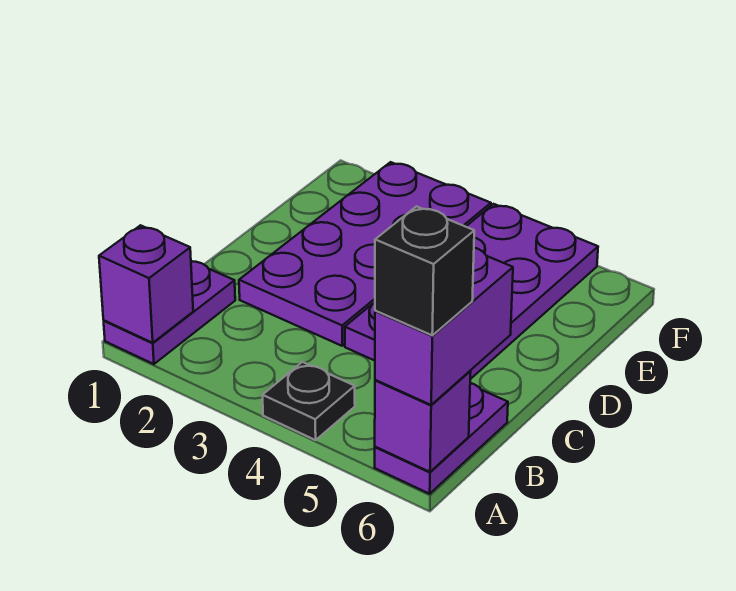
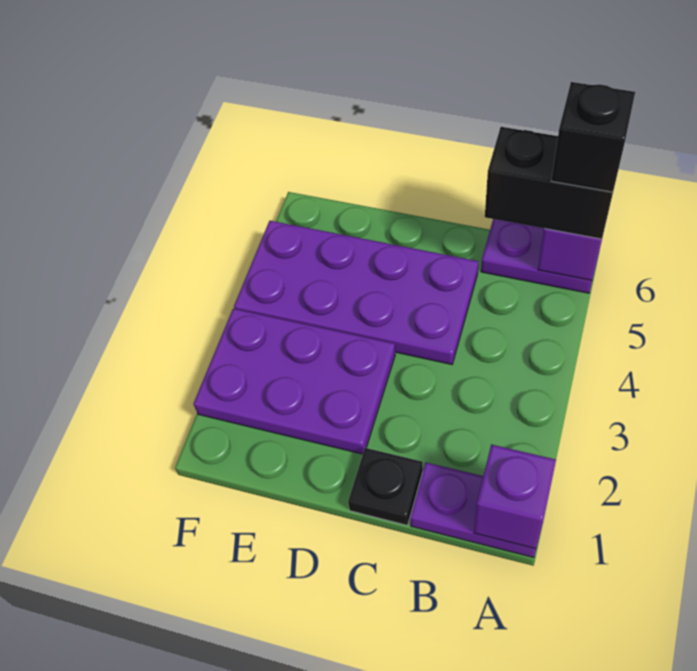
black plate A4 level 1 -> black plate C1 level 1
purple brick A6:B6 level 3 -> black brick A6:B6 level 3
purple plate C2:F3 level 1 -> purple plate D2:F3 level 1

